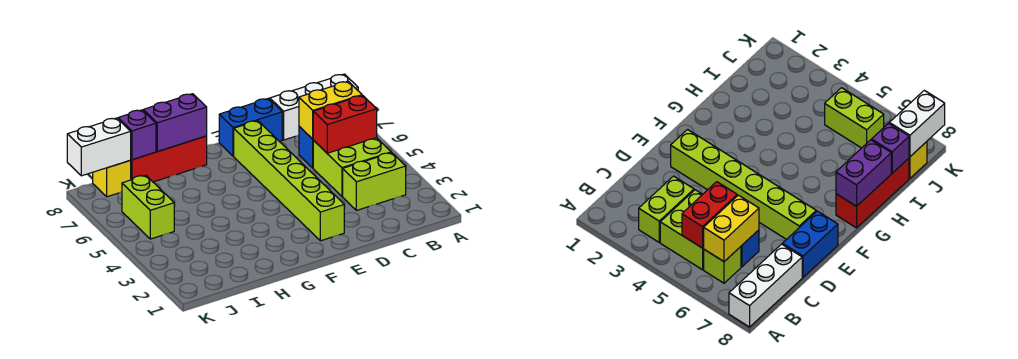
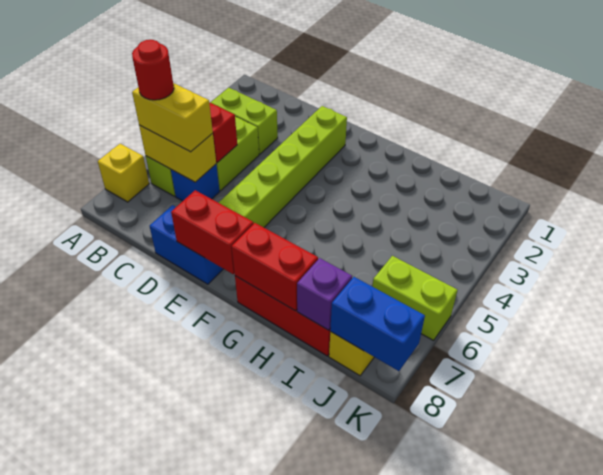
none -> yellow brick A7 level 1
white brick A8:C8 level 1 -> none
none -> yellow brick B6:C6 level 3
none -> red round brick B6 level 4
none -> red brick E8:F8 level 2
purple brick G8:H8 level 2 -> red brick G8:H8 level 2
lime brick J5:J6 level 1 -> lime brick J6:K6 level 1
white brick J8:K8 level 2 -> blue brick J8:K8 level 2

